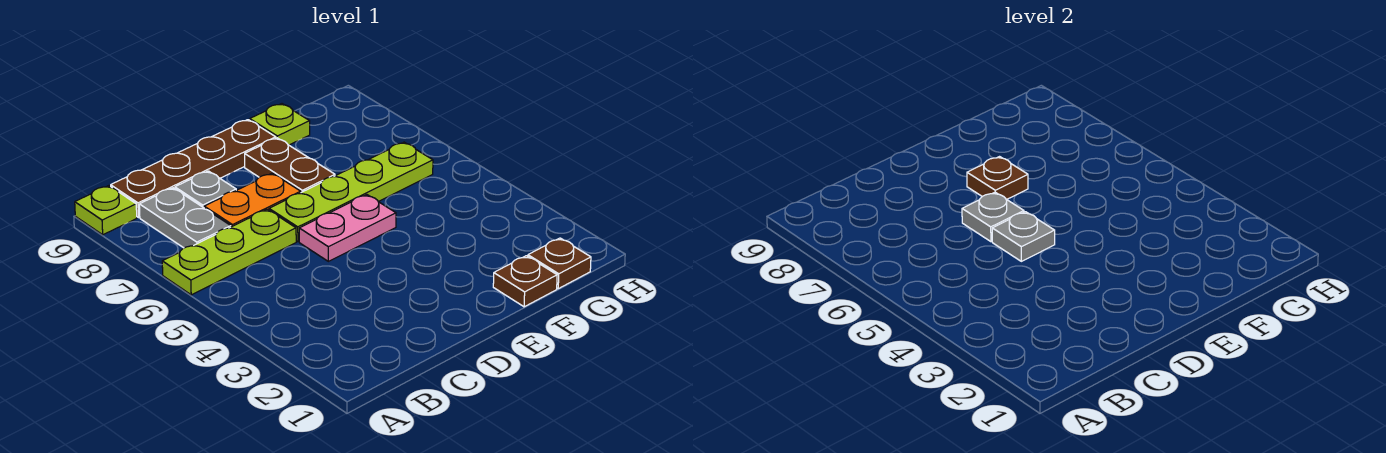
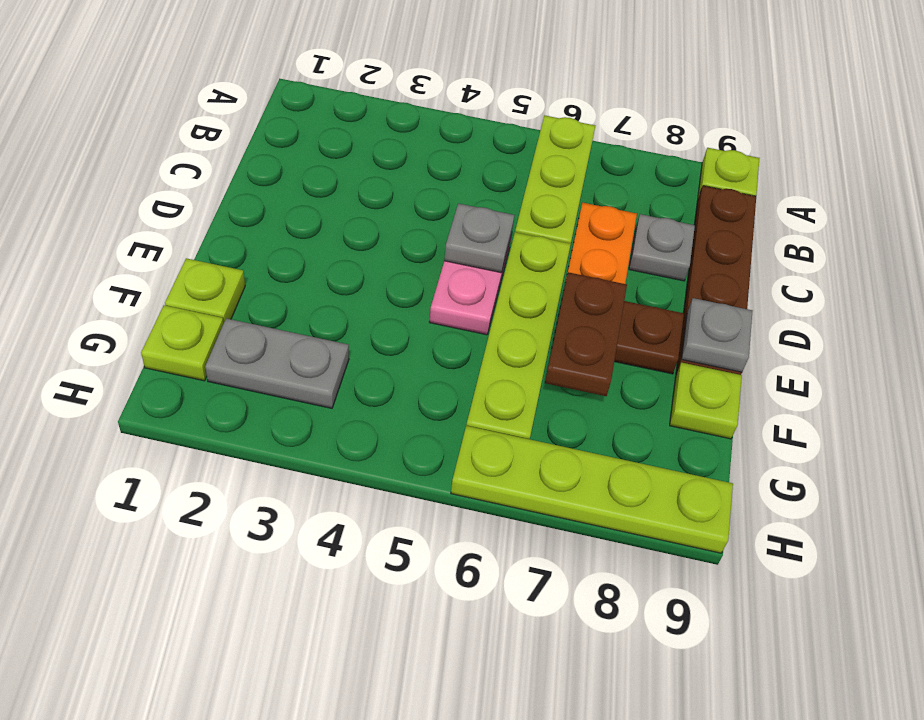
grey plate B7:B8 level 1 -> grey plate G2:G3 level 1
grey plate D6 level 2 -> grey plate E9 level 2
brown plate E7 level 2 -> brown plate E7:F7 level 2
brown plate F1 level 1 -> lime plate F1 level 1
brown plate G1 level 1 -> lime plate G1 level 1
none -> lime plate H6:H9 level 1

